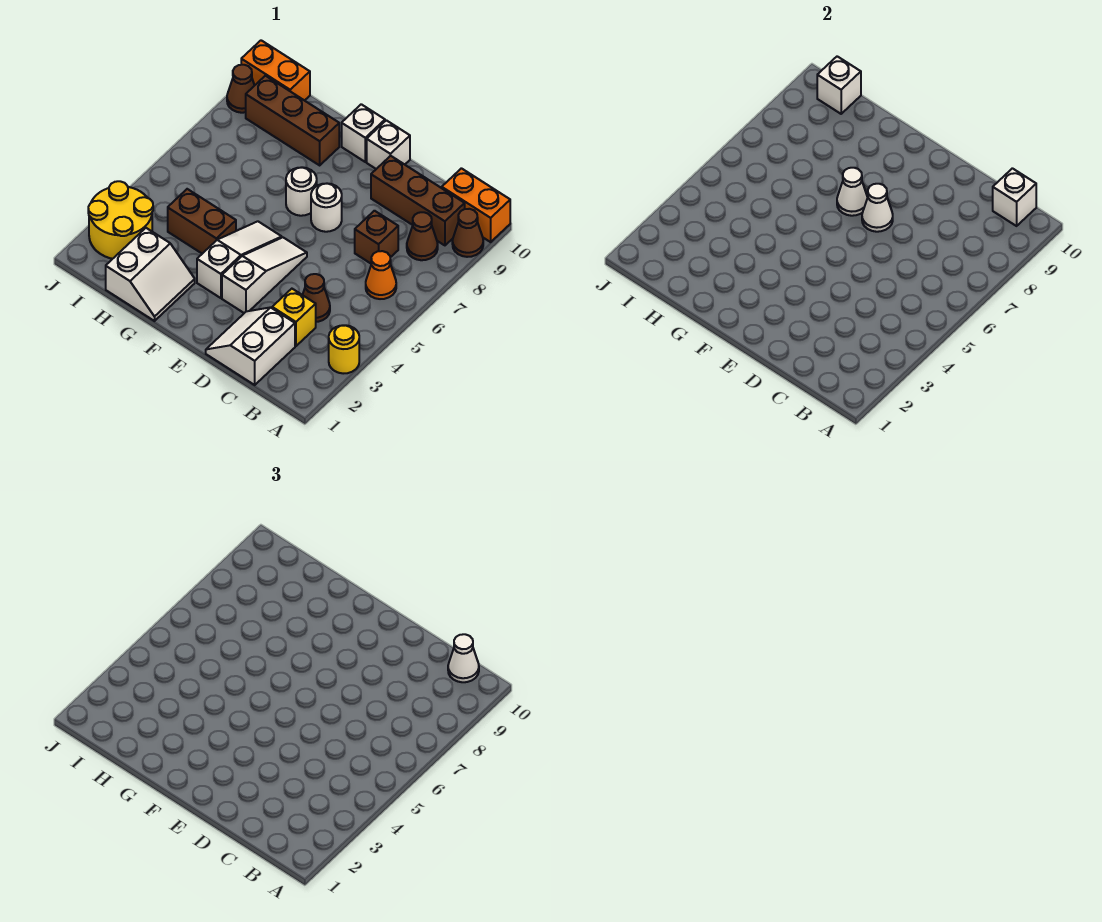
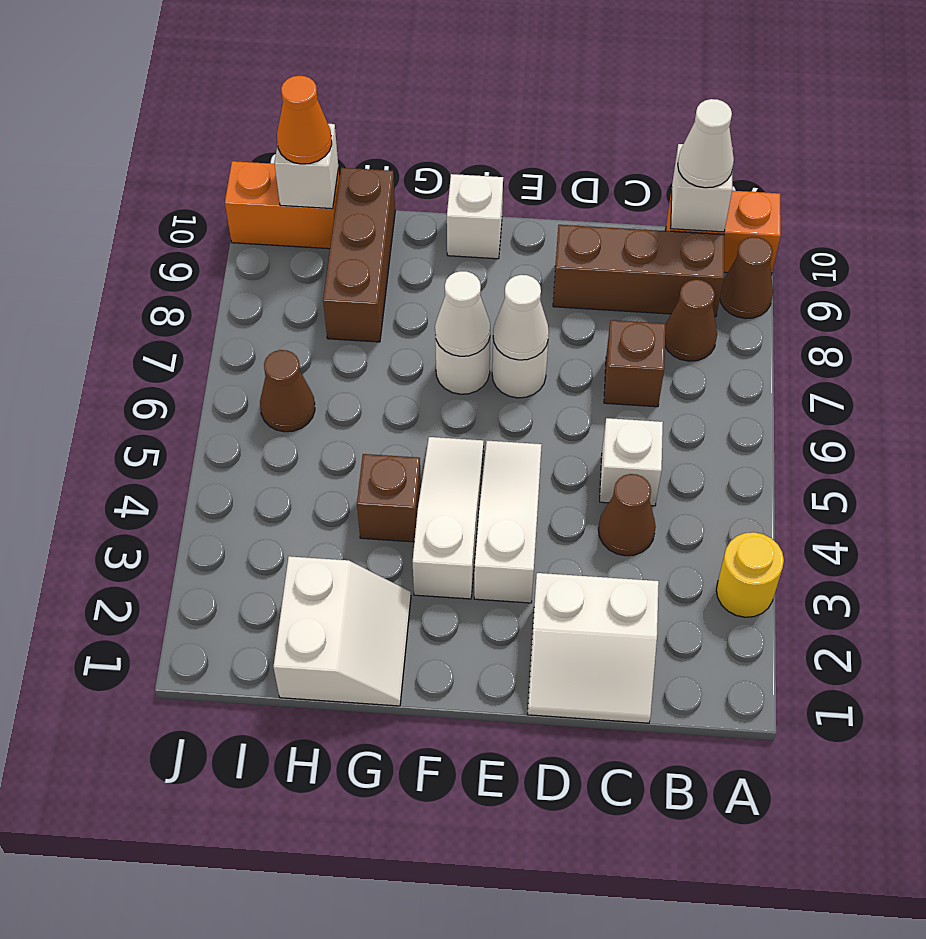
orange cone B6 level 1 -> orange cone I10 level 3
white slope C1:D2 level 1 top C -> white slope C1:D2 level 1 top 2
yellow brick C3 level 1 -> none
white brick E10 level 1 -> white brick C5 level 1
brown brick G4:H4 level 1 -> brown brick G4 level 1
brown brick G9:I9 level 1 -> brown brick H8:H10 level 1
yellow round brick I2:J3 level 1 -> none
brown cone J9 level 1 -> brown cone I6 level 1

